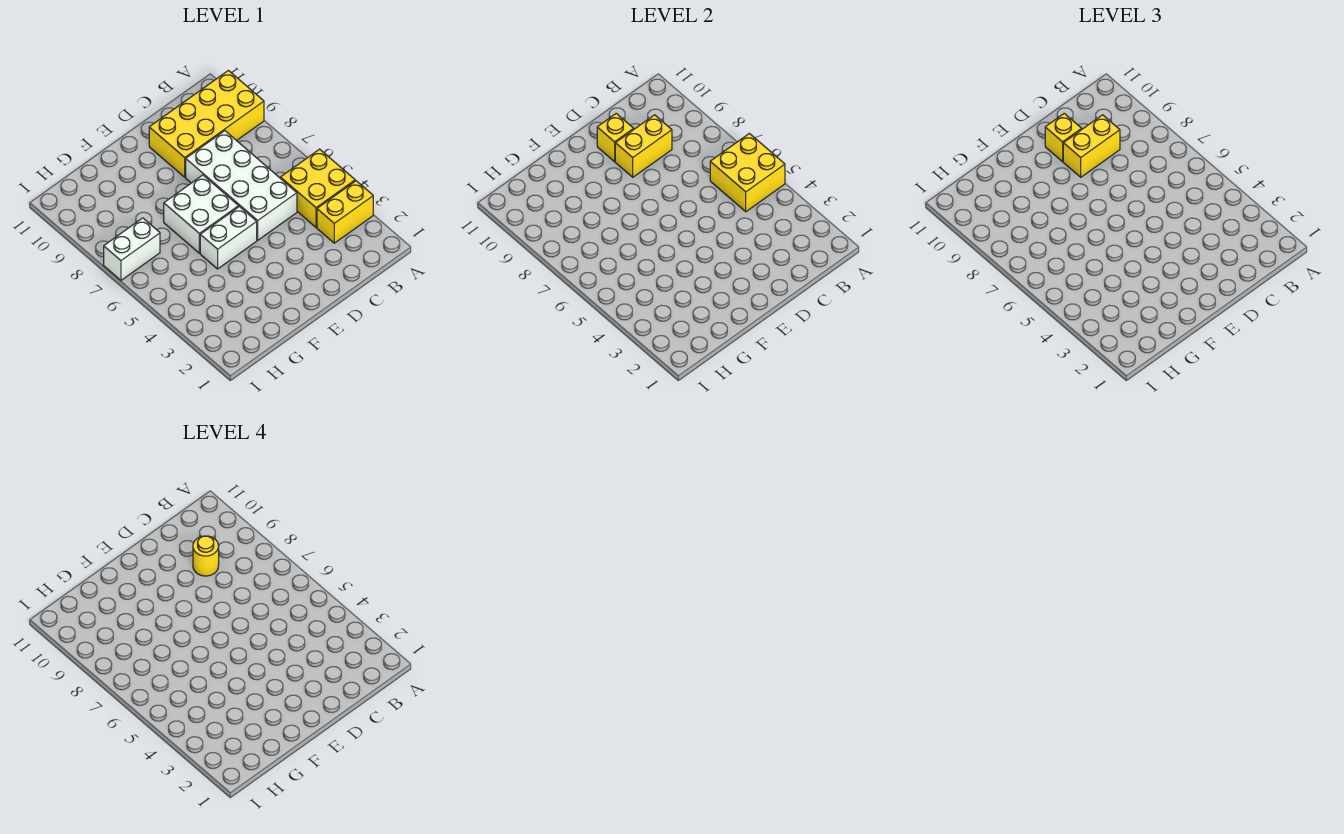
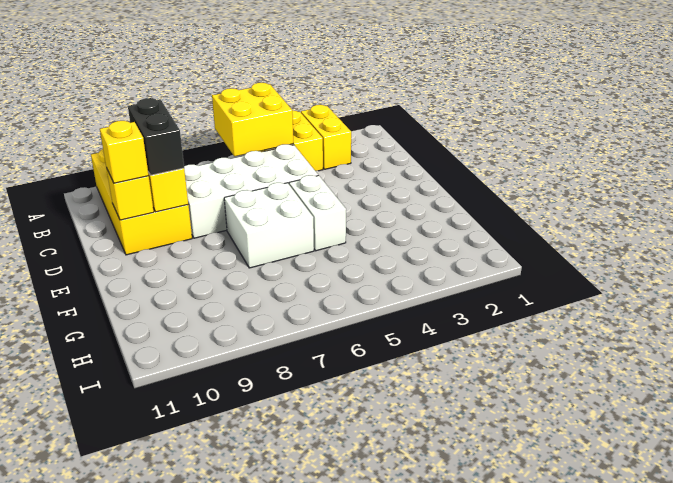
yellow brick C9:D9 level 3 -> black brick C9:D9 level 3
yellow round brick C9 level 4 -> none
white brick H7:I7 level 1 -> none

